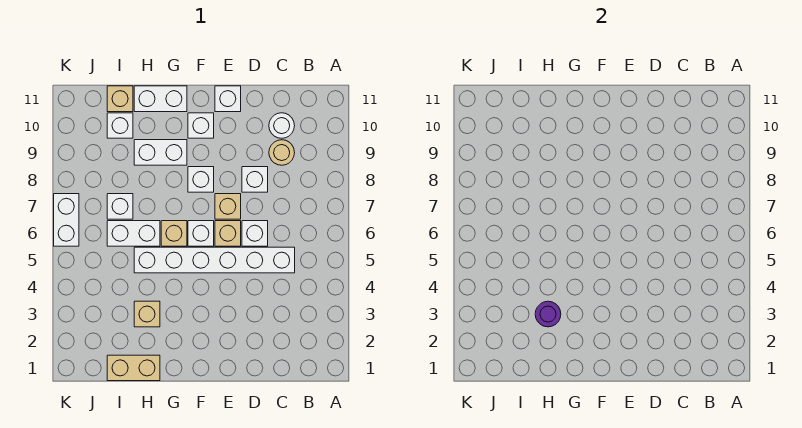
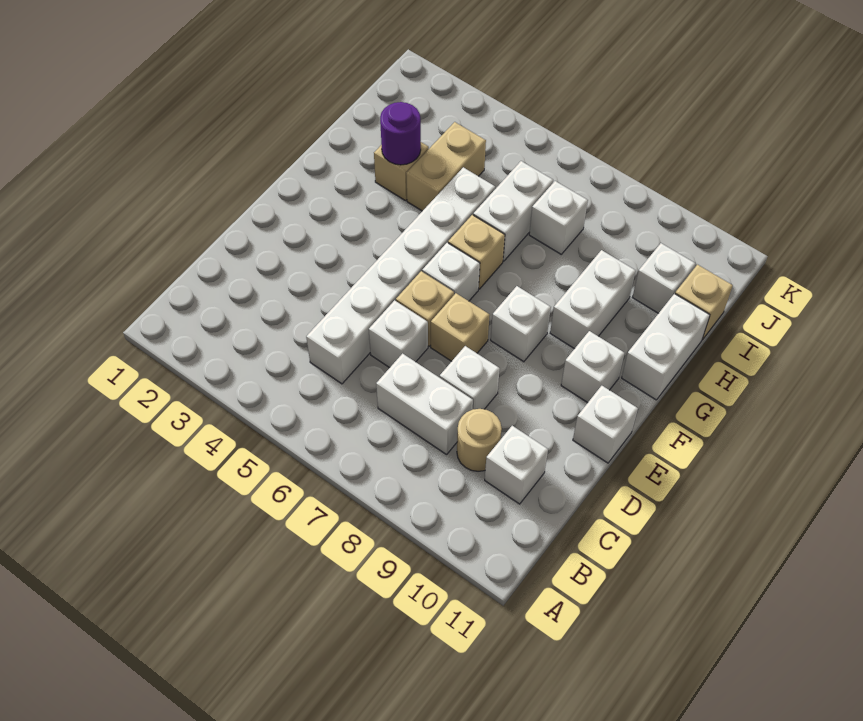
white round brick C10 level 1 -> white brick C10 level 1
tan brick H1:I1 level 1 -> tan brick H4:I4 level 1
white brick K6:K7 level 1 -> white brick C7:C8 level 1

